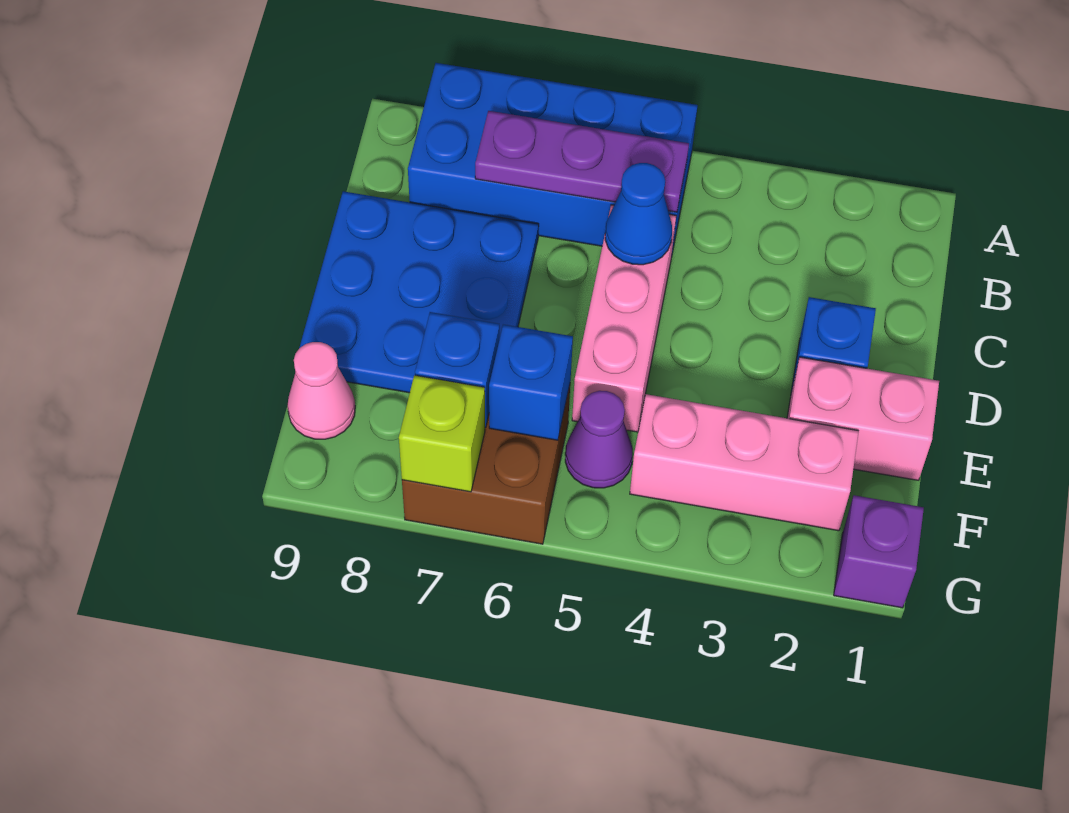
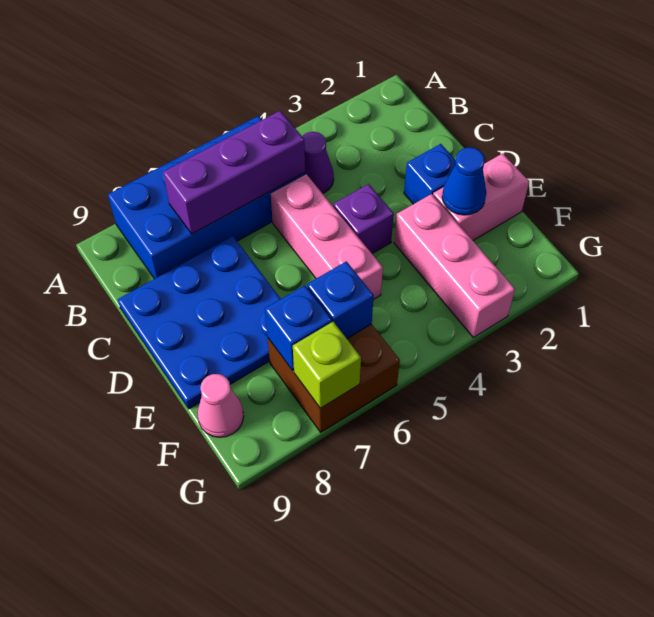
purple plate B5:B7 level 2 -> purple brick B5:B7 level 2
blue cone C5 level 2 -> blue cone E2 level 2
pink brick F2:F4 level 1 -> pink brick E3:G3 level 1
purple cone F5 level 1 -> purple cone B4 level 1
purple brick G1 level 1 -> purple brick D4 level 1

